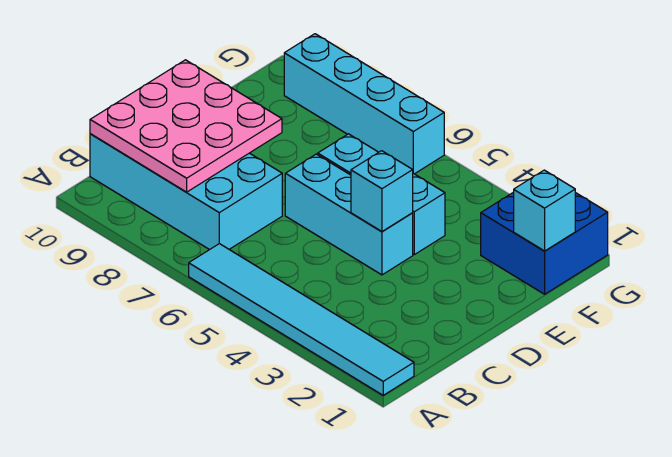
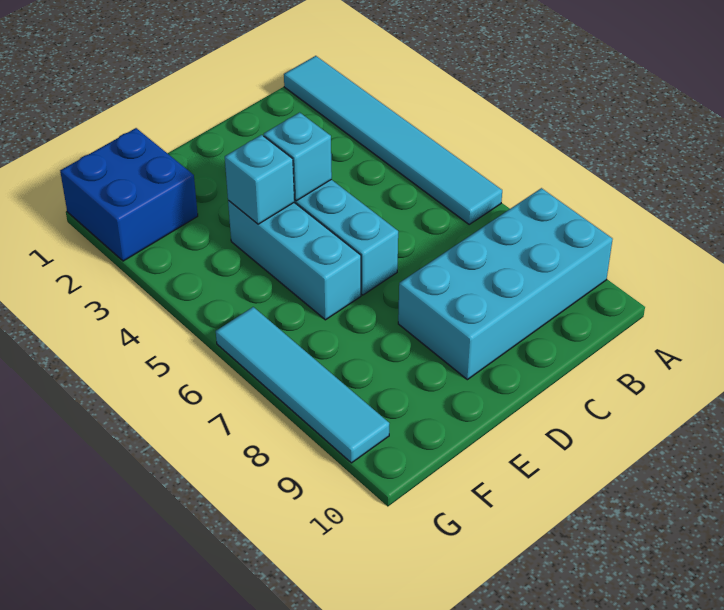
cyan brick B7:C10 level 1 -> cyan brick A8:D9 level 1
pink plate B8:D10 level 2 -> none
cyan brick F1 level 2 -> cyan brick E4 level 2
cyan brick G6:G9 level 1 -> cyan tile G6:G9 level 1

